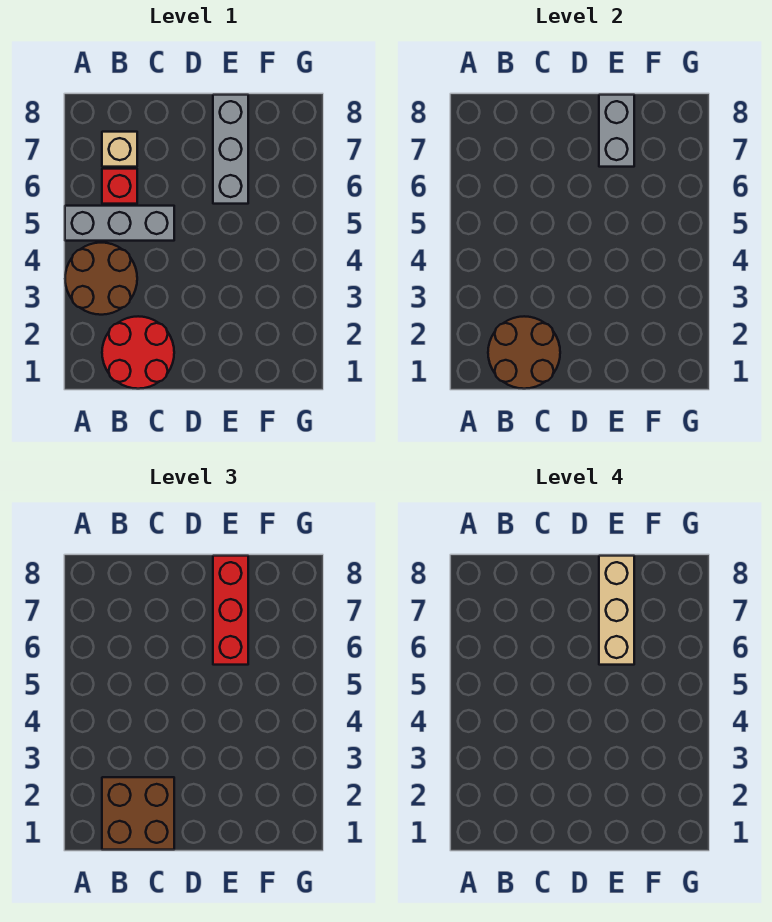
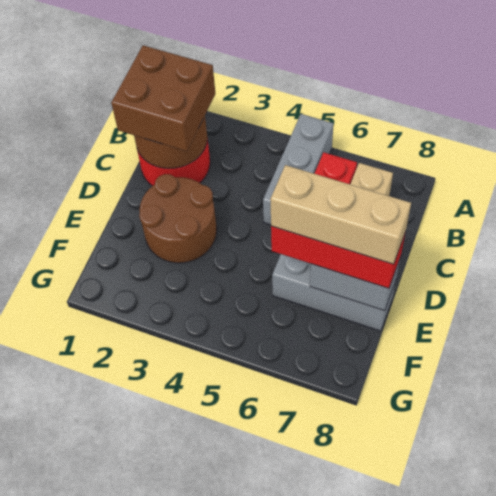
brown round brick A3:B4 level 1 -> brown round brick D2:E3 level 1

